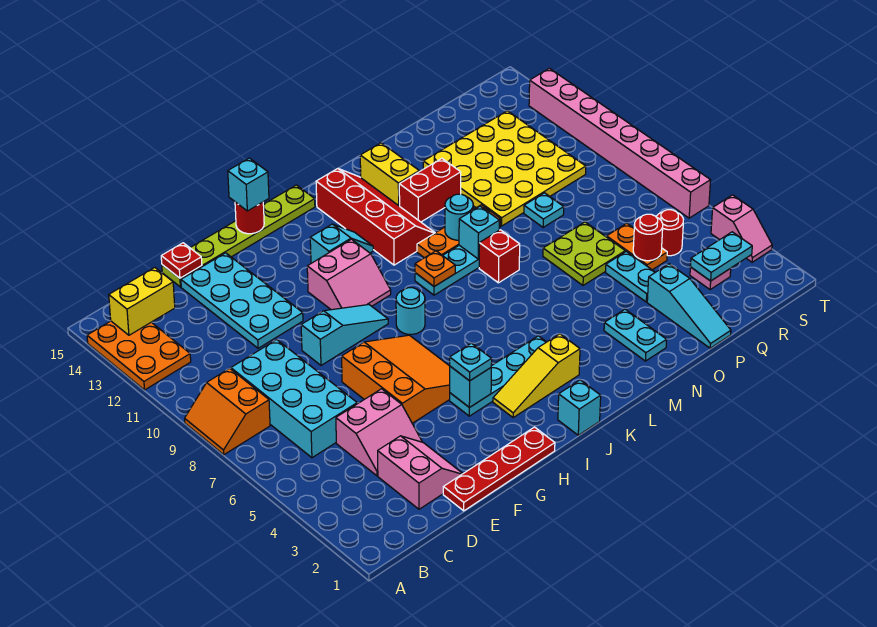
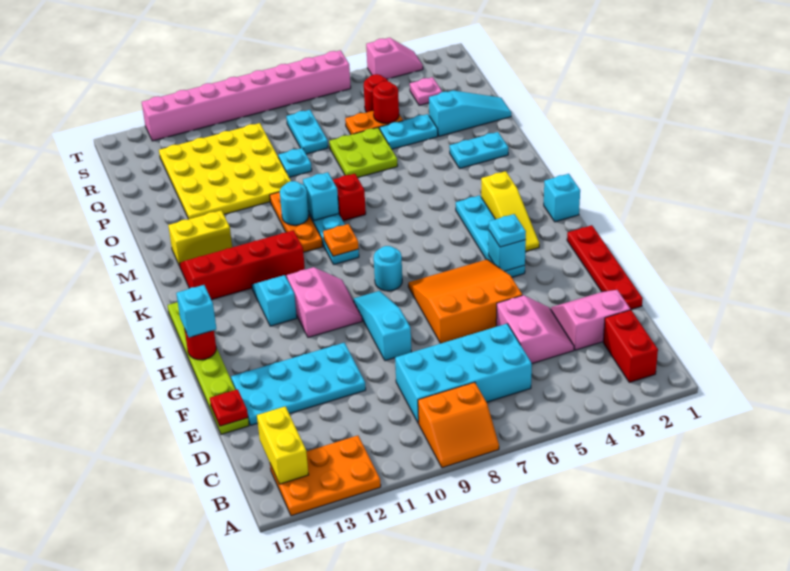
red brick M12:N12 level 1 -> red brick B2:C2 level 1
cyan plate R3:S3 level 2 -> cyan plate Q8:R8 level 1

